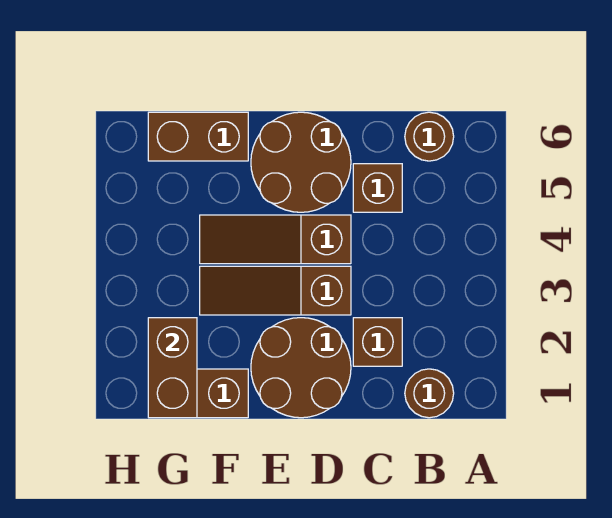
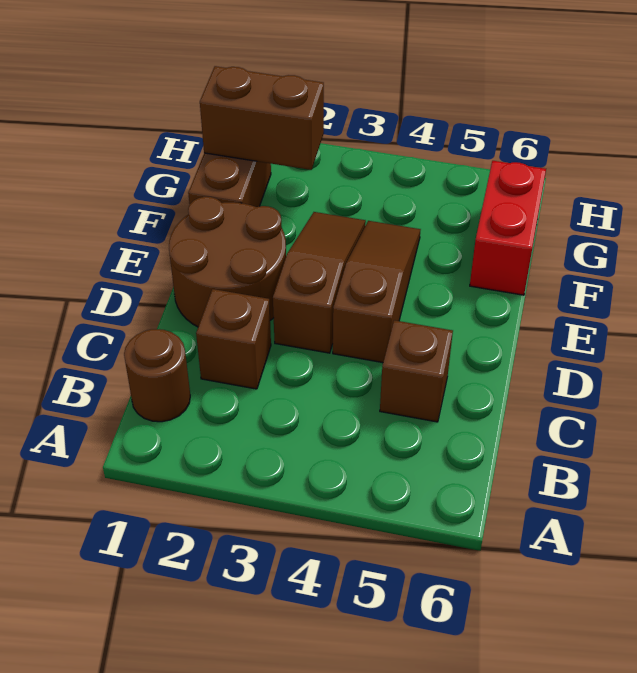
brown round brick B6 level 1 -> none
brown round brick D5:E6 level 1 -> none
brown brick F6:G6 level 1 -> red brick F6:G6 level 1

